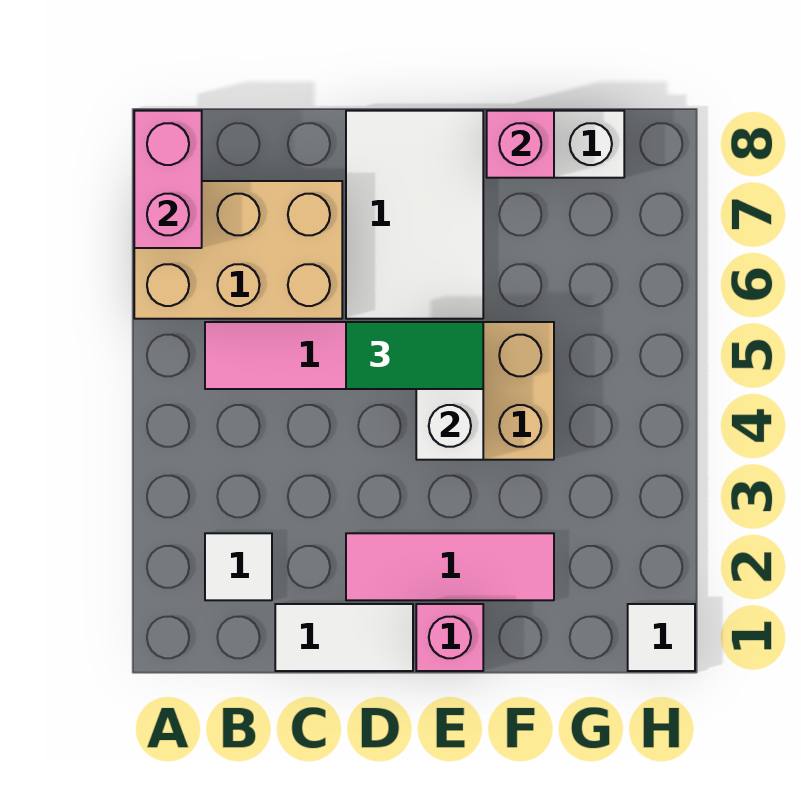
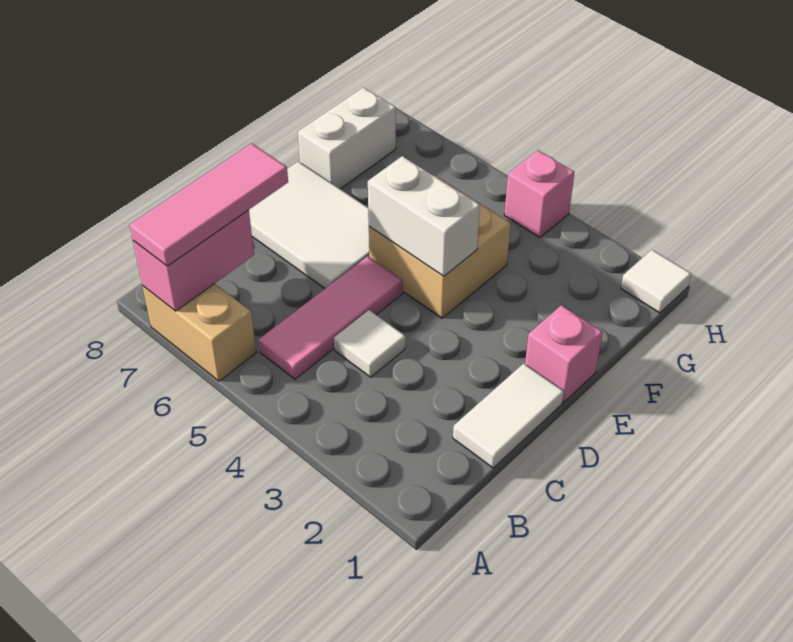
tan brick A6:C7 level 1 -> tan brick A6:A7 level 1
pink brick A7:A8 level 2 -> pink brick A7:B7 level 2
white tile B2 level 1 -> white tile C4 level 1
pink tile D2:F2 level 1 -> pink tile A7:C7 level 3
green tile D5:E5 level 3 -> none
pink brick F8 level 2 -> pink brick H4 level 1

